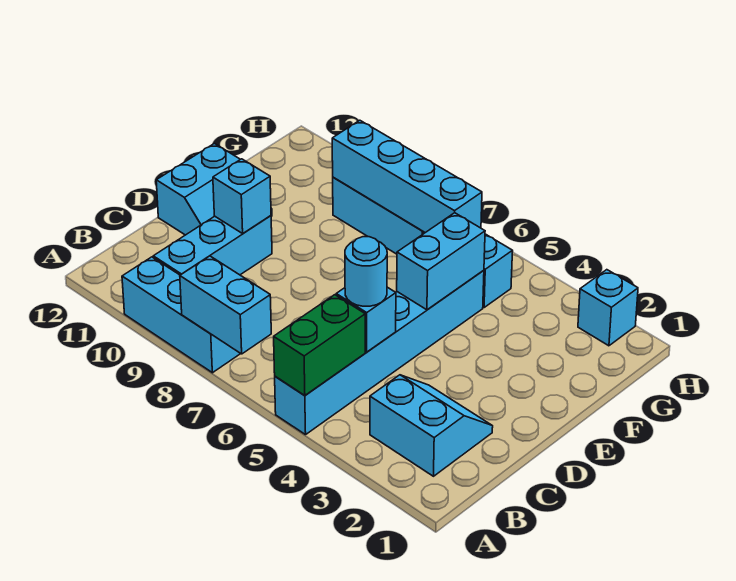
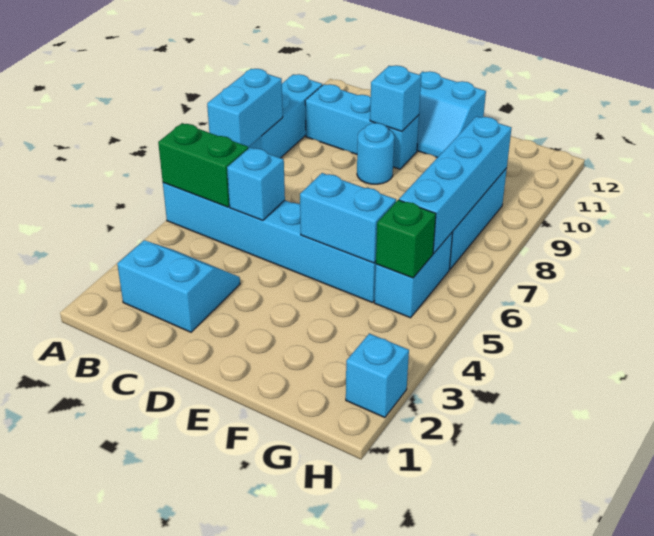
cyan slope B2:C3 level 1 top B -> cyan slope B2:C3 level 1 top 2
cyan round brick C5 level 3 -> cyan round brick D9 level 1
none -> green brick G5 level 2

